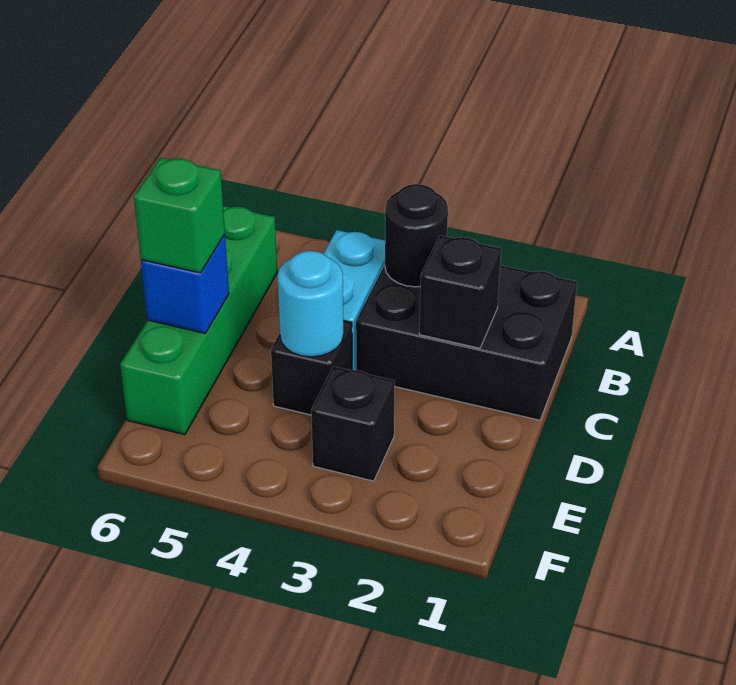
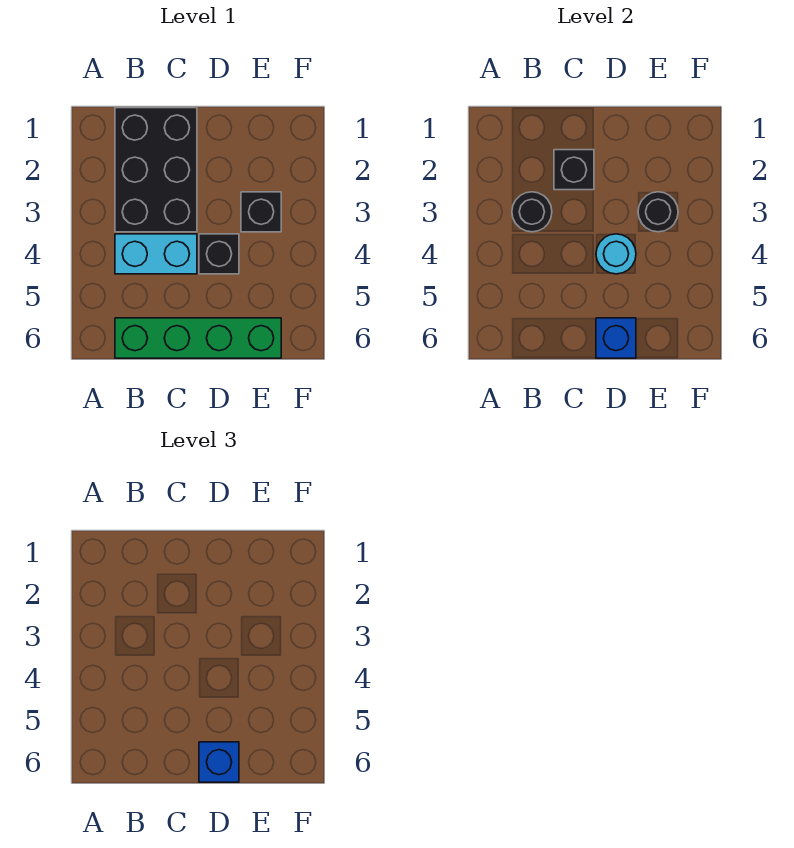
green brick D6 level 3 -> blue brick D6 level 3
none -> black round brick E3 level 2

